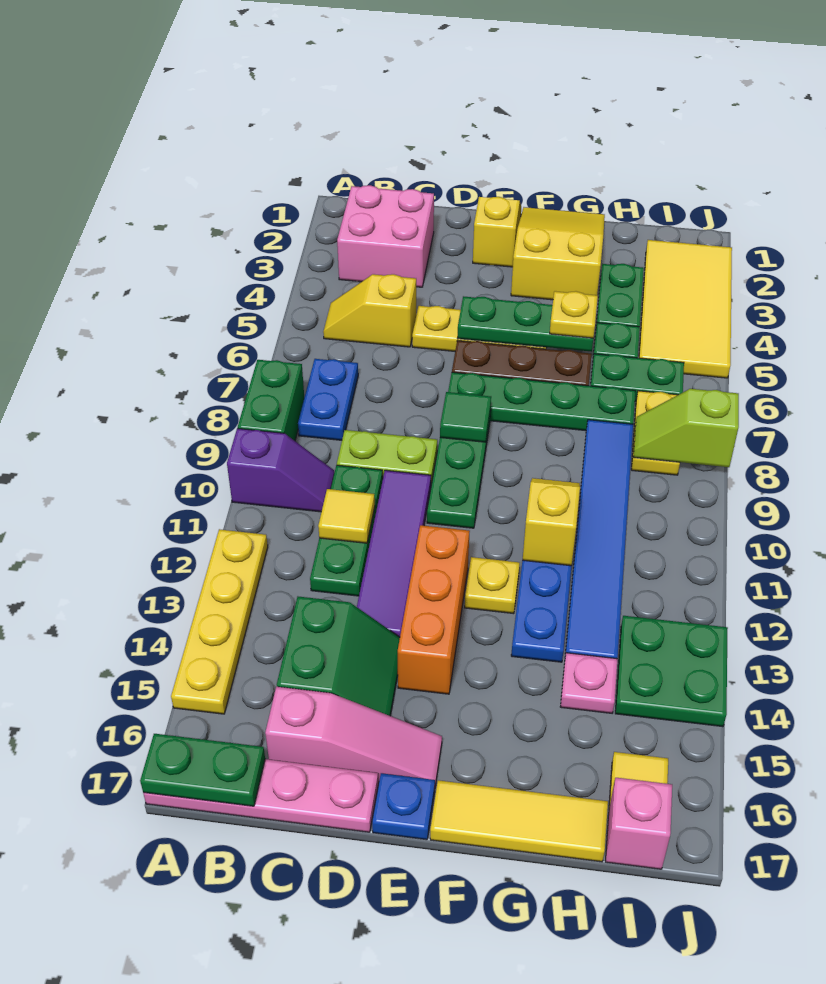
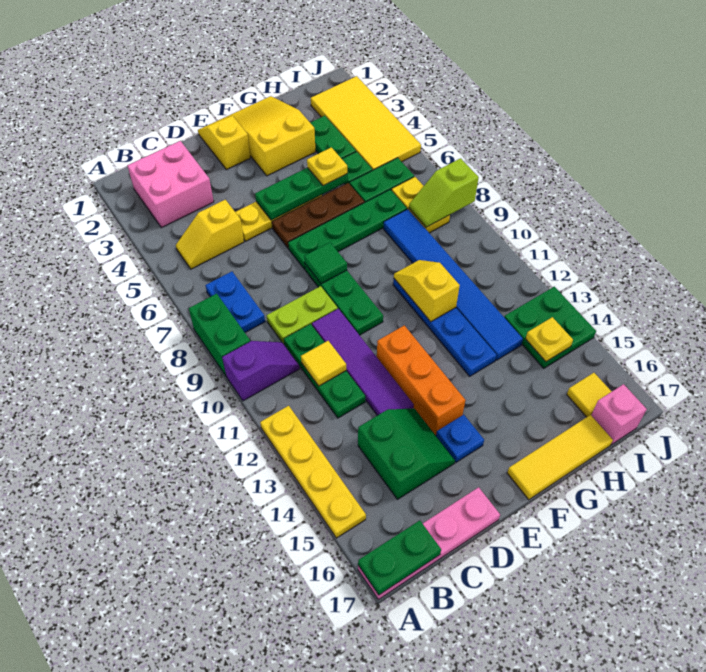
pink slope C16:E16 level 1 top C -> none
blue plate E17 level 1 -> blue plate E15 level 1
yellow plate F12 level 1 -> yellow plate I14 level 2
pink plate H14 level 1 -> none

